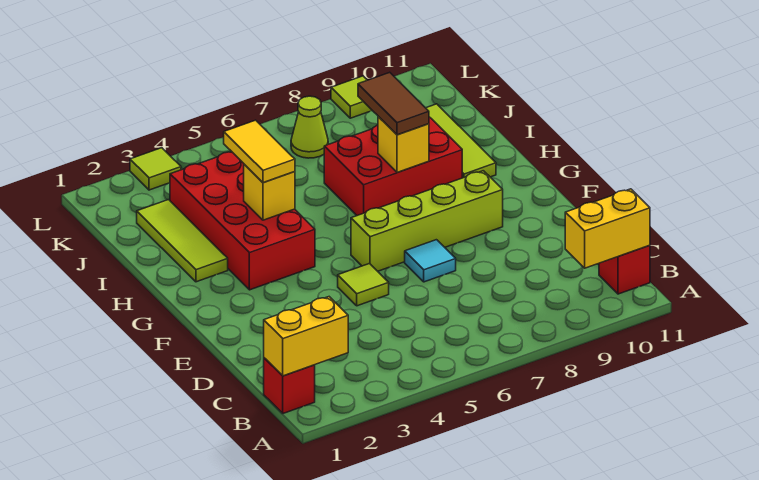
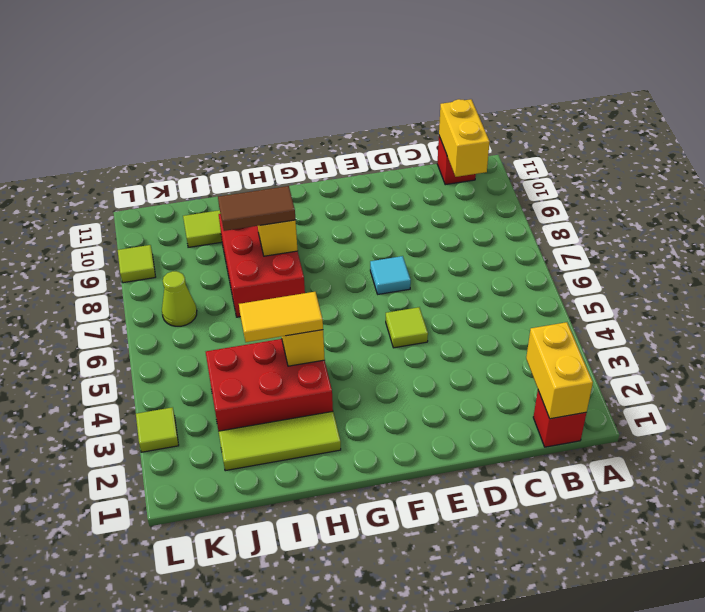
lime brick F6:F9 level 1 -> none
red brick G3:J4 level 1 -> red brick H3:J4 level 1

